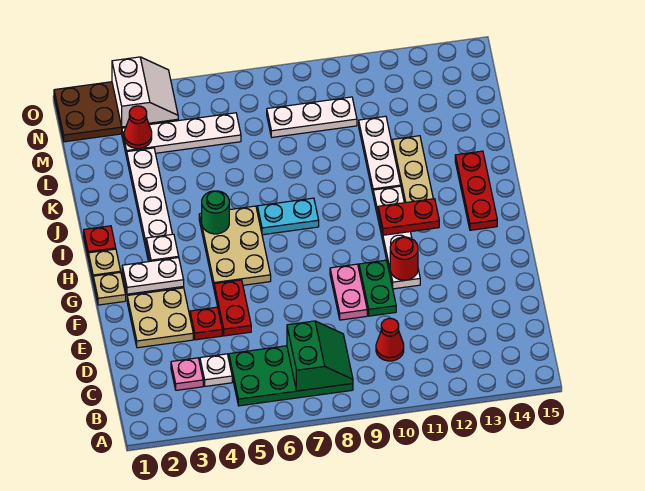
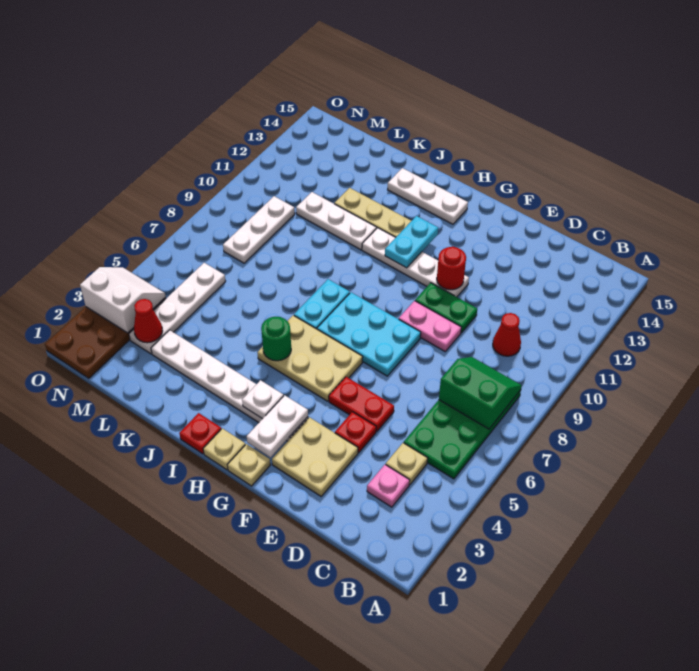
white plate C4 level 1 -> tan plate C4 level 1
none -> cyan plate F7:H8 level 1
red plate H11:H12 level 2 -> cyan plate H11:H12 level 2
red plate H14:J14 level 1 -> white plate H14:J14 level 1

